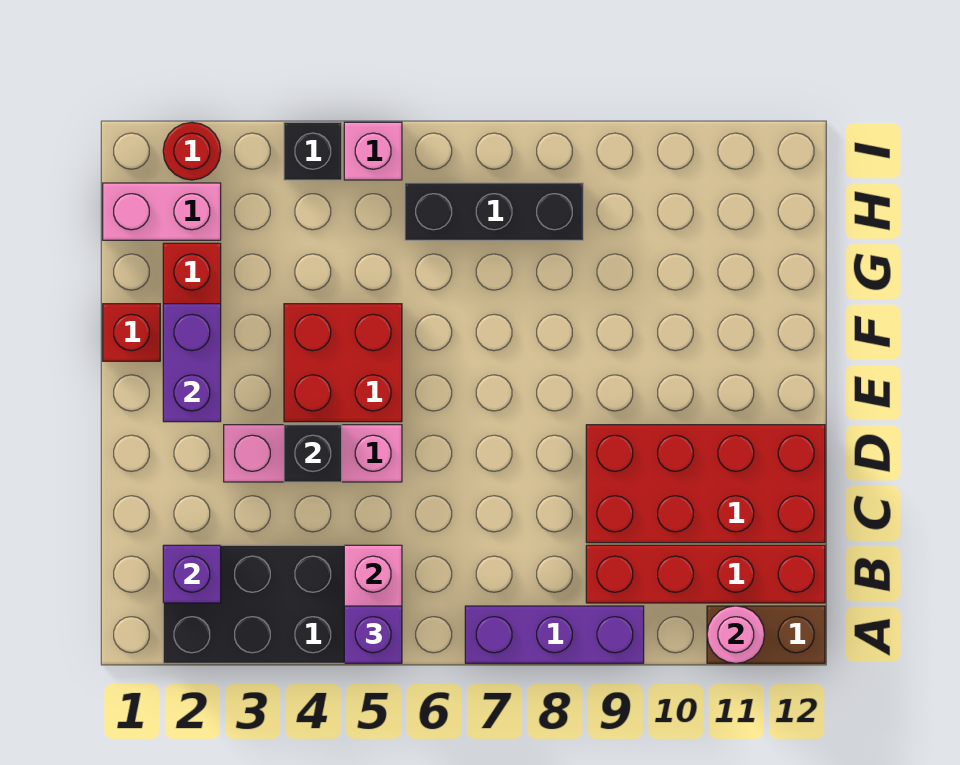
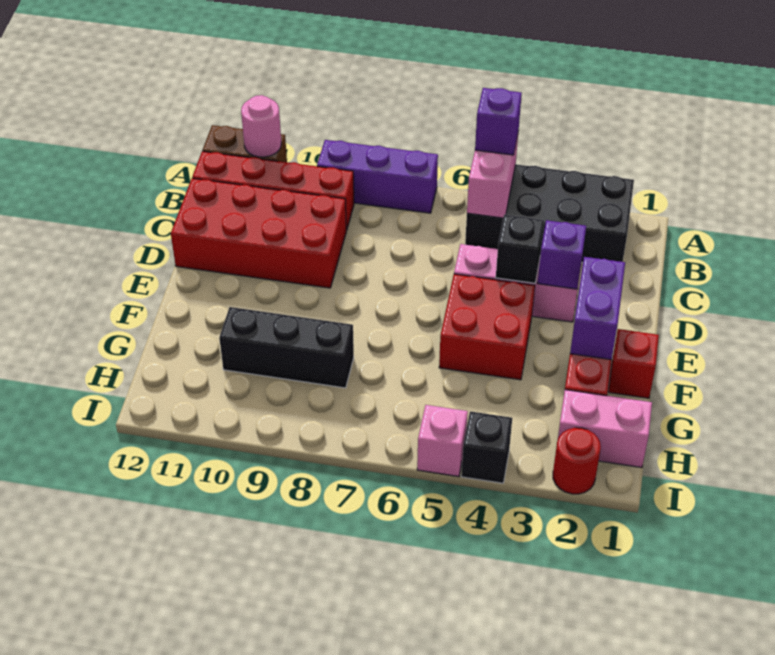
purple brick B2 level 2 -> purple brick D3 level 2
black brick H6:H8 level 1 -> black brick G8:G10 level 1

